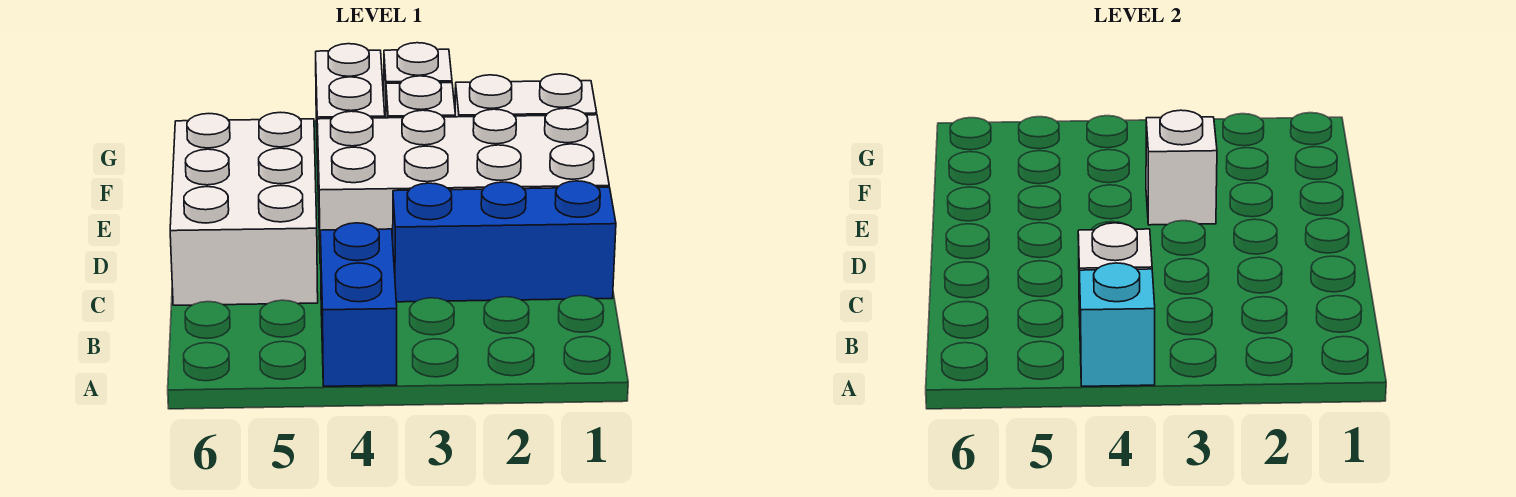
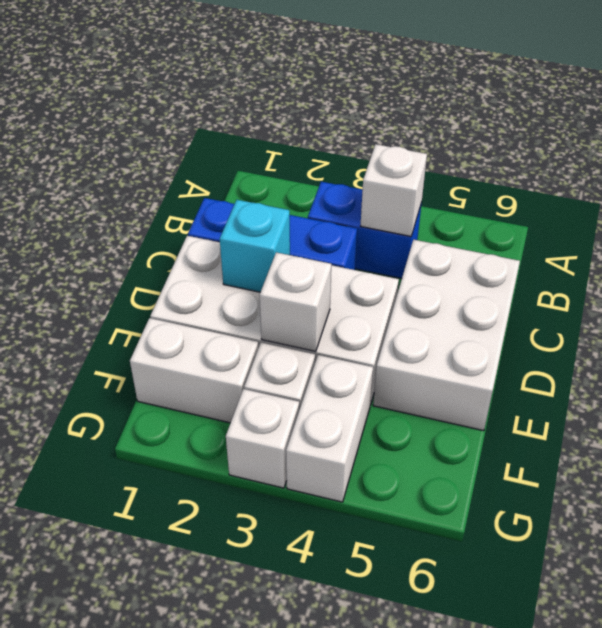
blue brick A4:B4 level 1 -> blue brick B3:B4 level 1
cyan brick A4 level 2 -> cyan brick D2 level 2

